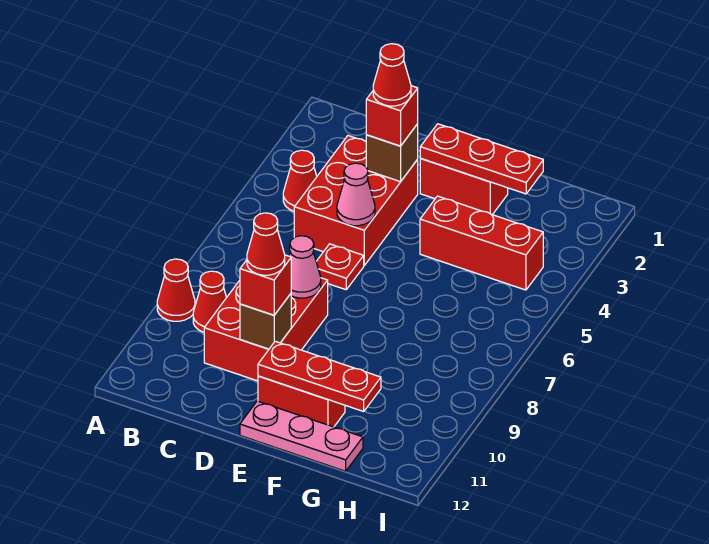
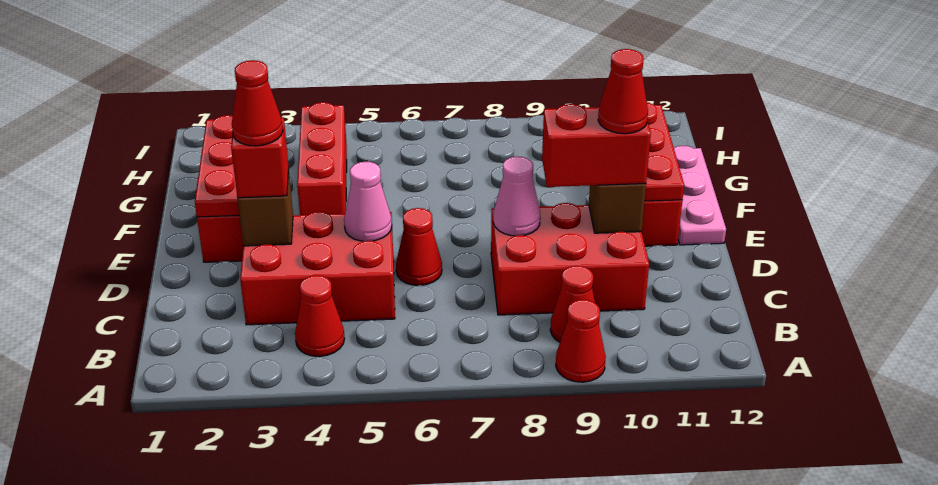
red plate D6 level 1 -> red cone D6 level 1
red brick D10 level 3 -> red brick D9:D10 level 3

